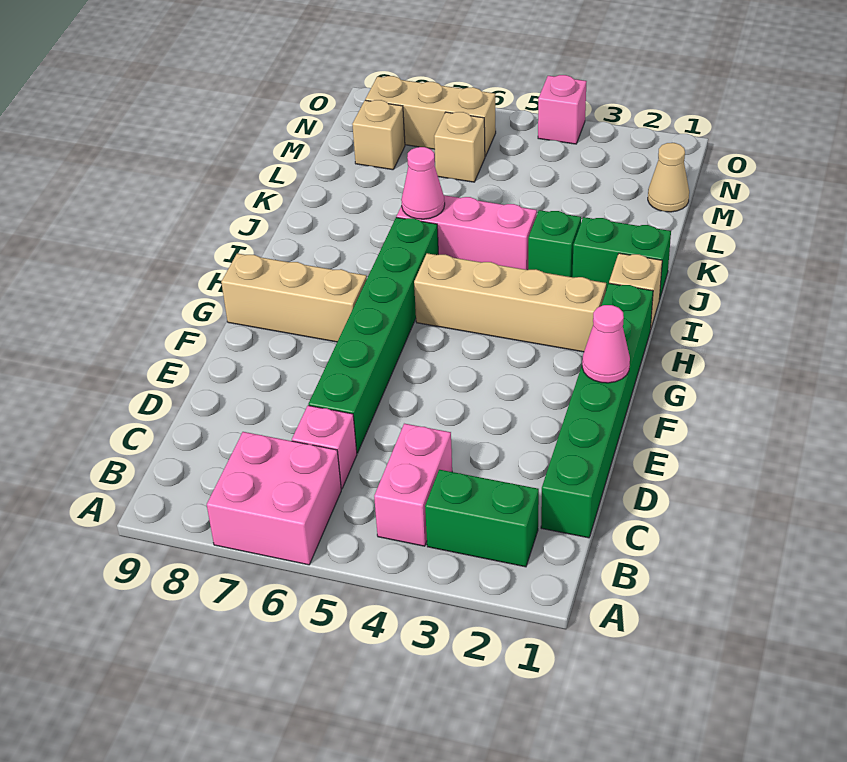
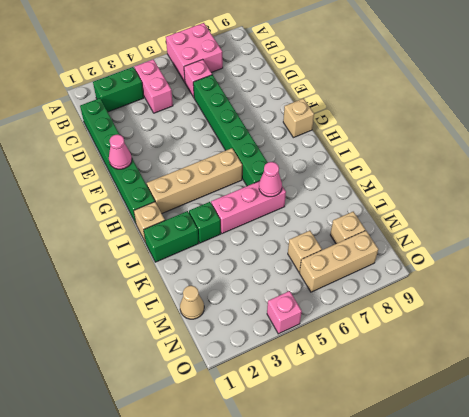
tan brick G7:G9 level 1 -> tan brick G9 level 1

